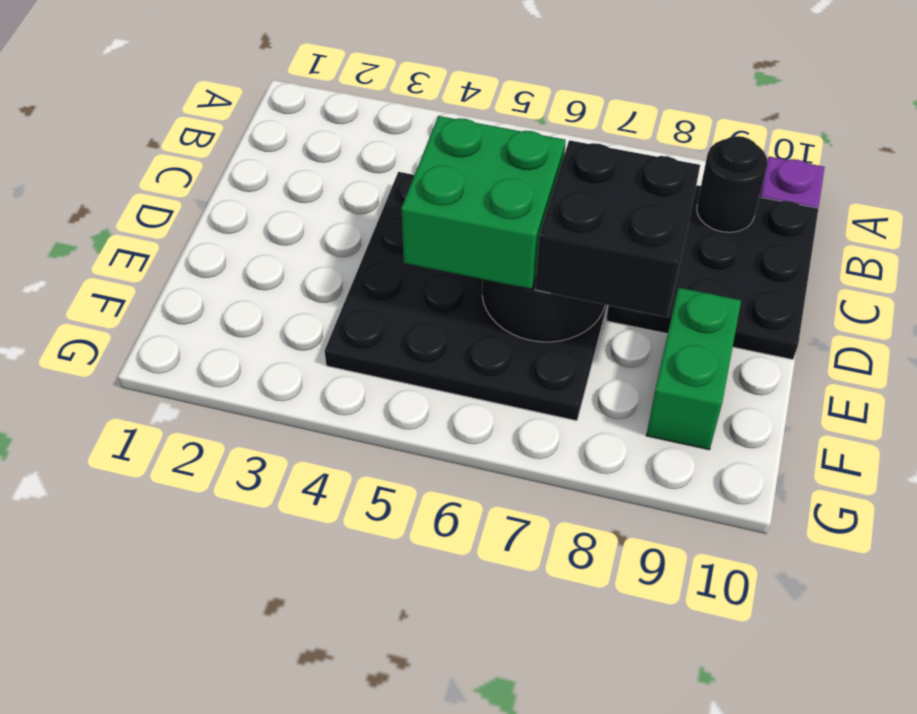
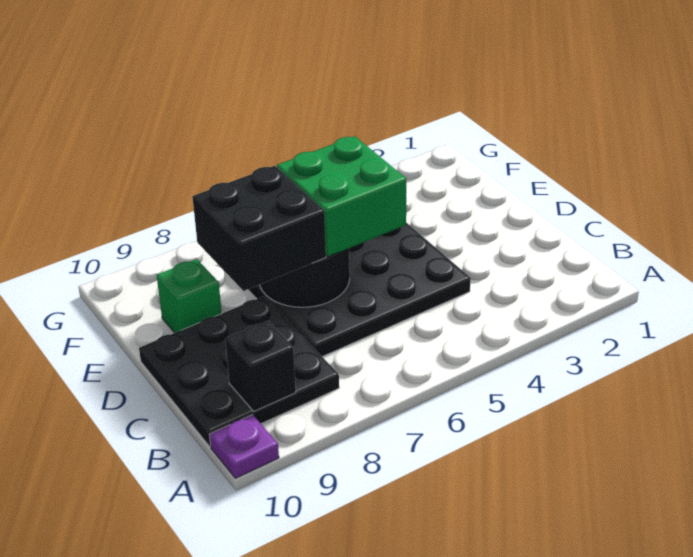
black round brick B9 level 2 -> black brick B9 level 2
green brick E9:F9 level 1 -> green brick E9 level 1

